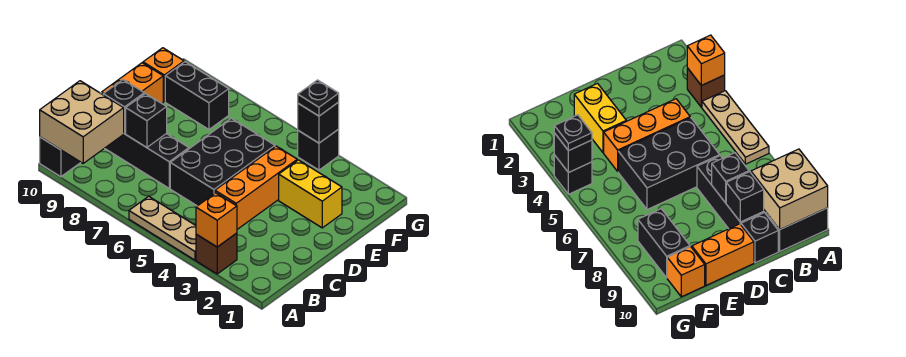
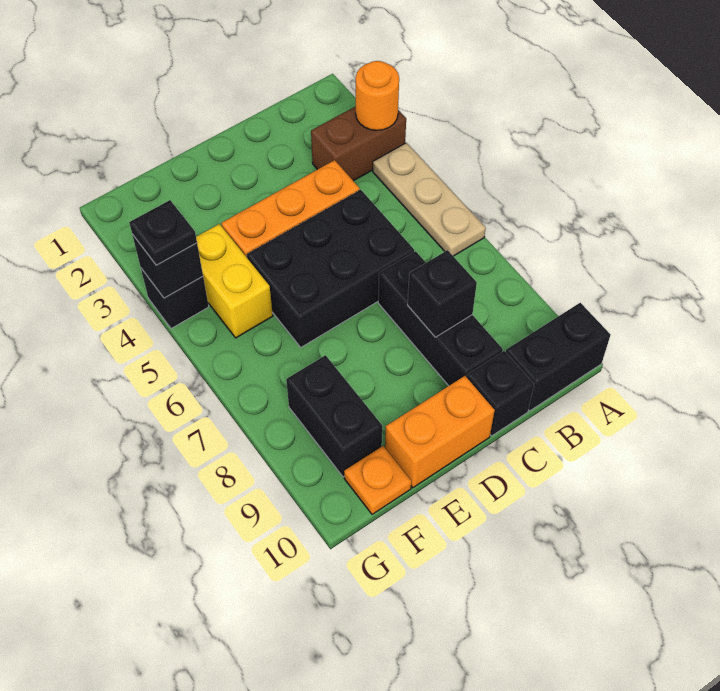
brown brick A3 level 1 -> brown brick A3:B3 level 1
orange brick A3 level 2 -> orange round brick A3 level 2
tan brick A9:B10 level 2 -> none
black brick C9 level 2 -> none
yellow brick E2:E3 level 1 -> yellow brick F4:F5 level 1
orange brick F10 level 1 -> orange plate F10 level 1

